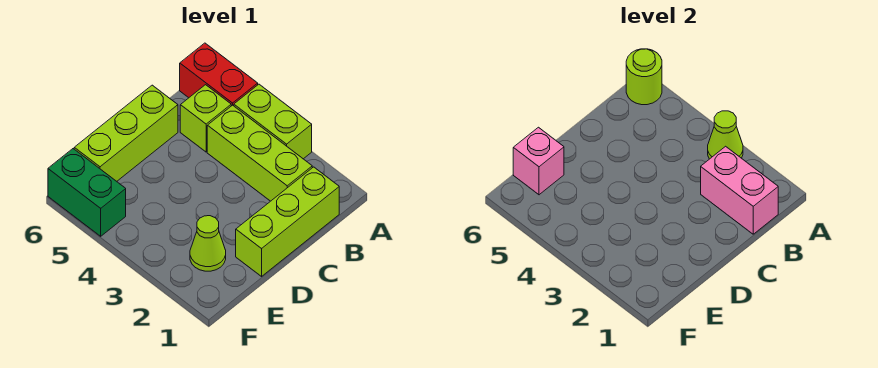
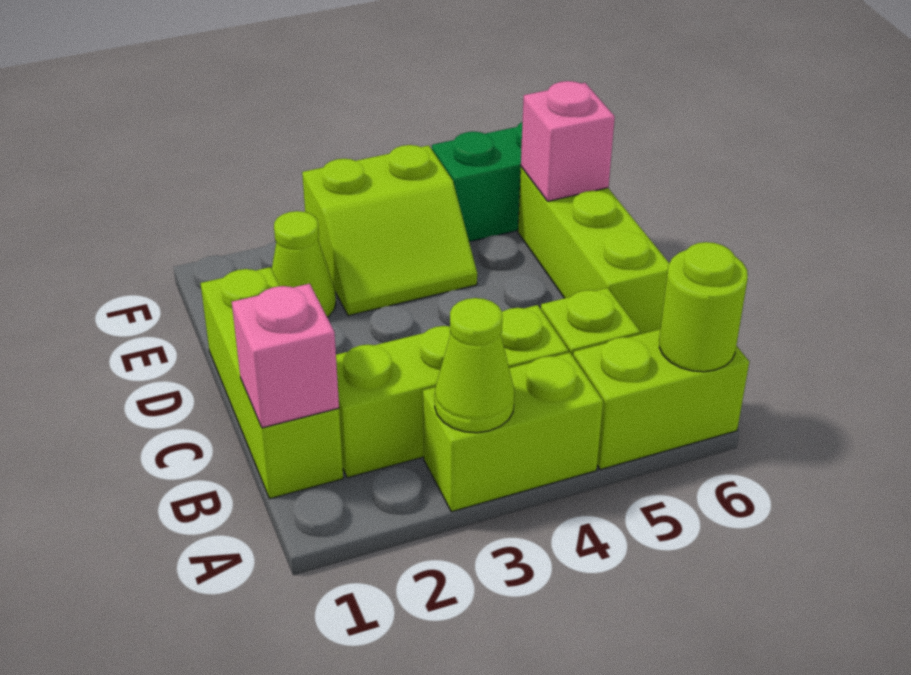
red brick A5:A6 level 1 -> lime brick A5:A6 level 1
pink brick B1:B2 level 2 -> pink brick B1 level 2
none -> lime slope E3:F4 level 1 top F

